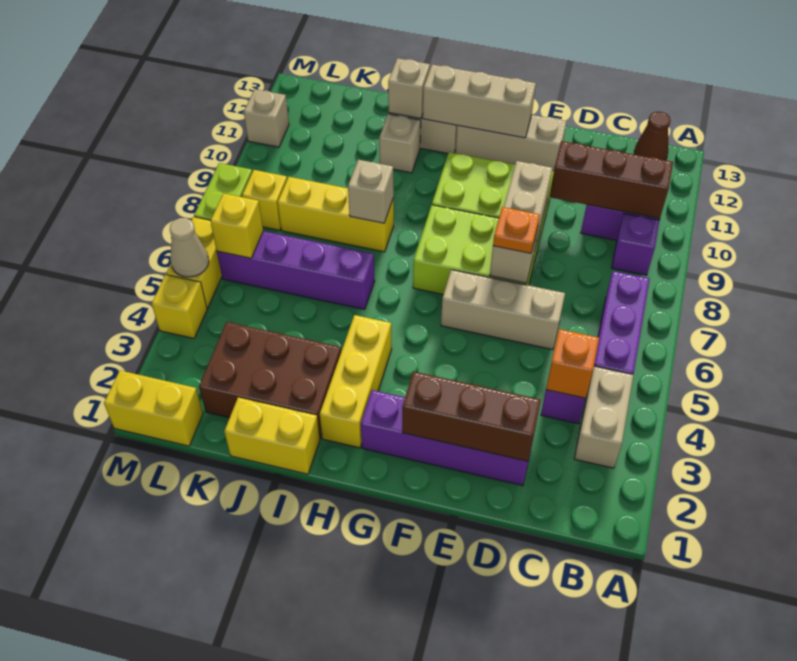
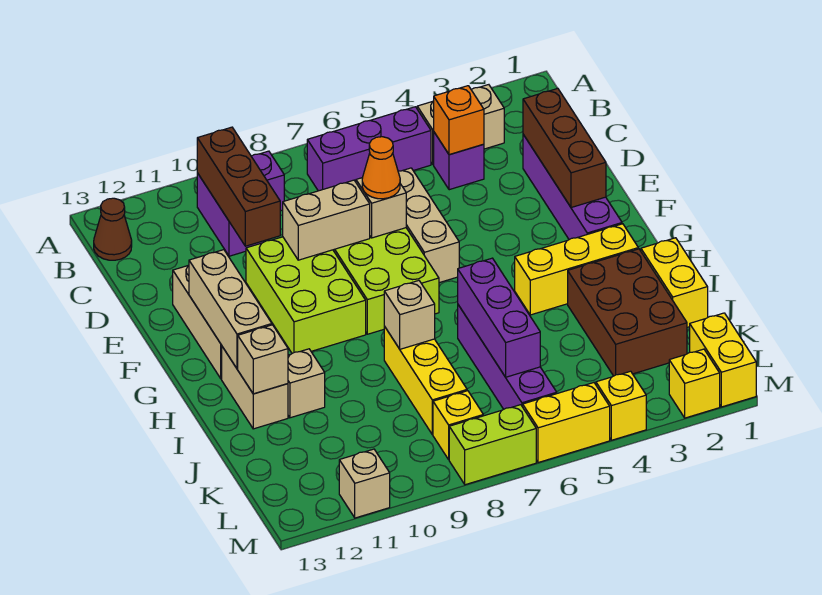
orange plate E7 level 3 -> orange cone E7 level 3
none -> purple brick I6:K6 level 2
yellow brick L6 level 2 -> yellow brick M2 level 1
tan cone M5 level 2 -> none

